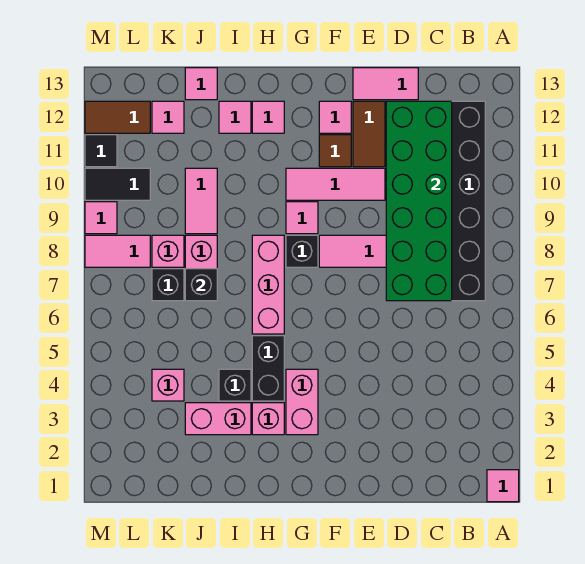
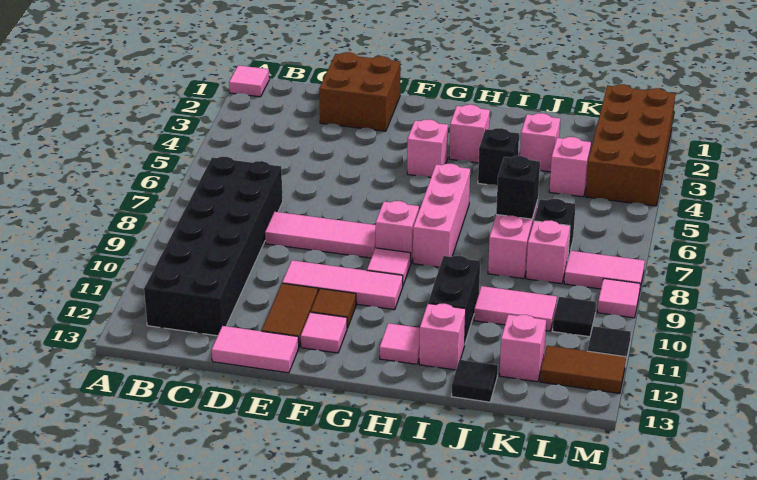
green brick C7:D12 level 2 -> none
none -> brown brick D1:E2 level 1
pink brick G3:G4 level 1 -> pink brick G4 level 1
black brick G8 level 1 -> pink brick G8 level 1
black brick H4:H5 level 1 -> black brick I10:I11 level 1
pink brick I3:J3 level 1 -> pink brick J3 level 1
pink tile I12 level 1 -> pink brick I12 level 1
pink tile J9:J10 level 1 -> pink tile J10:K10 level 1
pink tile J13 level 1 -> black tile J13 level 1
pink tile K12 level 1 -> pink brick K12 level 1
none -> brown brick L1:M4 level 1
black tile L10:M10 level 1 -> black tile L10 level 1

